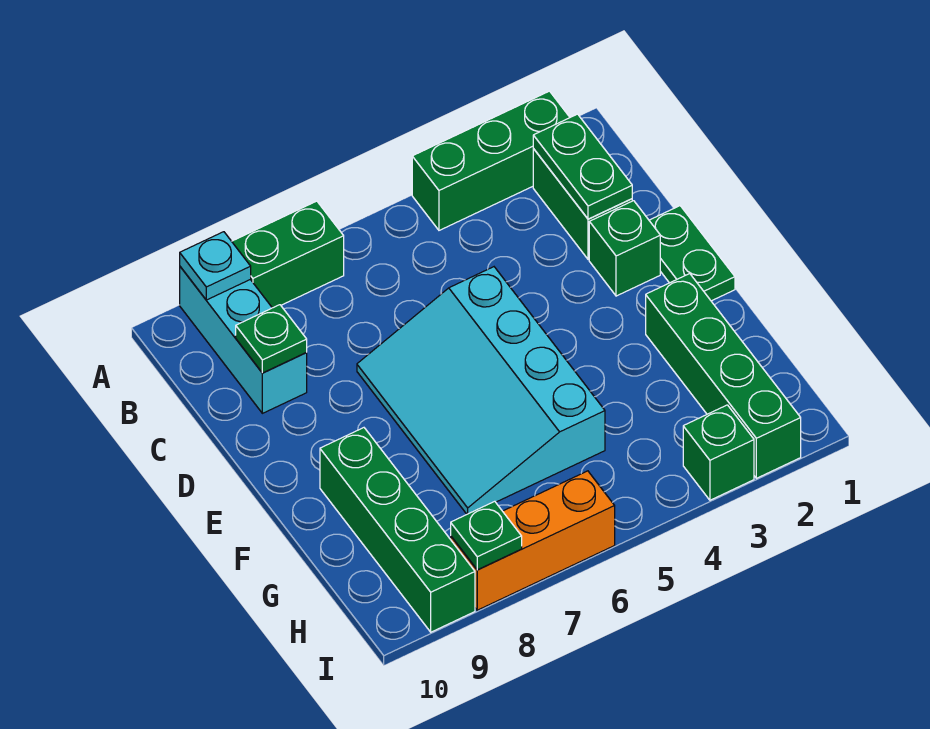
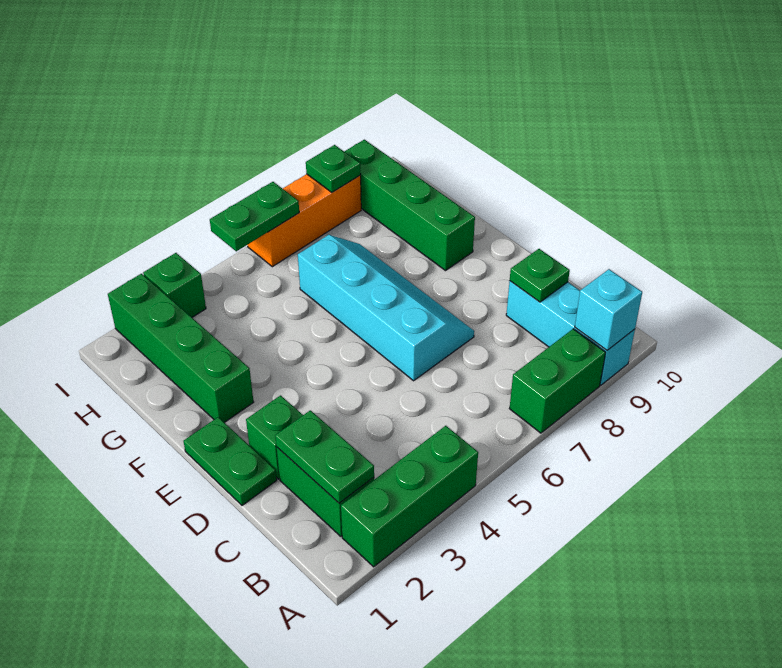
cyan plate A9 level 2 -> cyan brick A9 level 2
cyan slope D5:G7 level 1 top 5 -> cyan slope D6:G7 level 1 top 6
none -> green plate I5:I6 level 2

